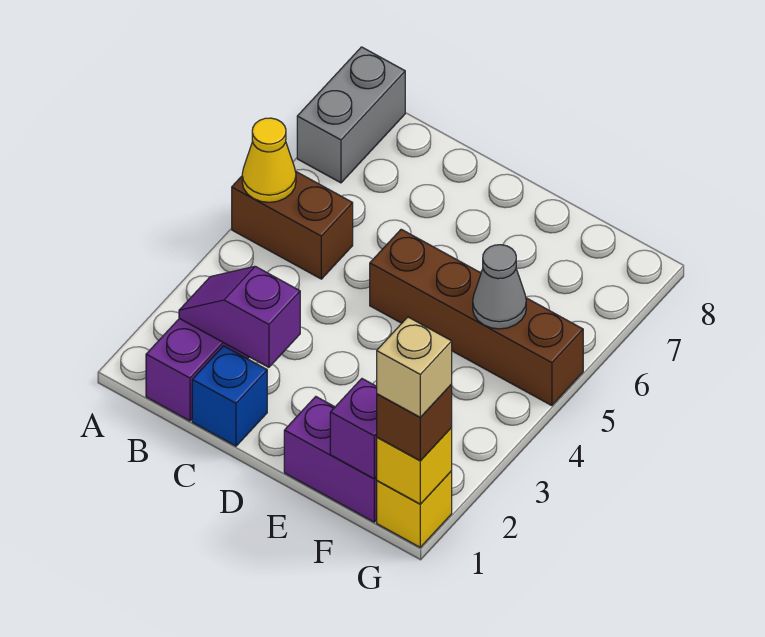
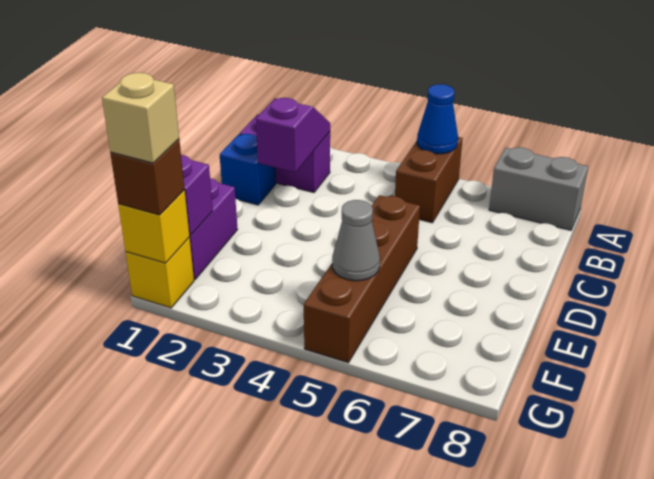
yellow cone A5 level 2 -> blue cone A5 level 2

